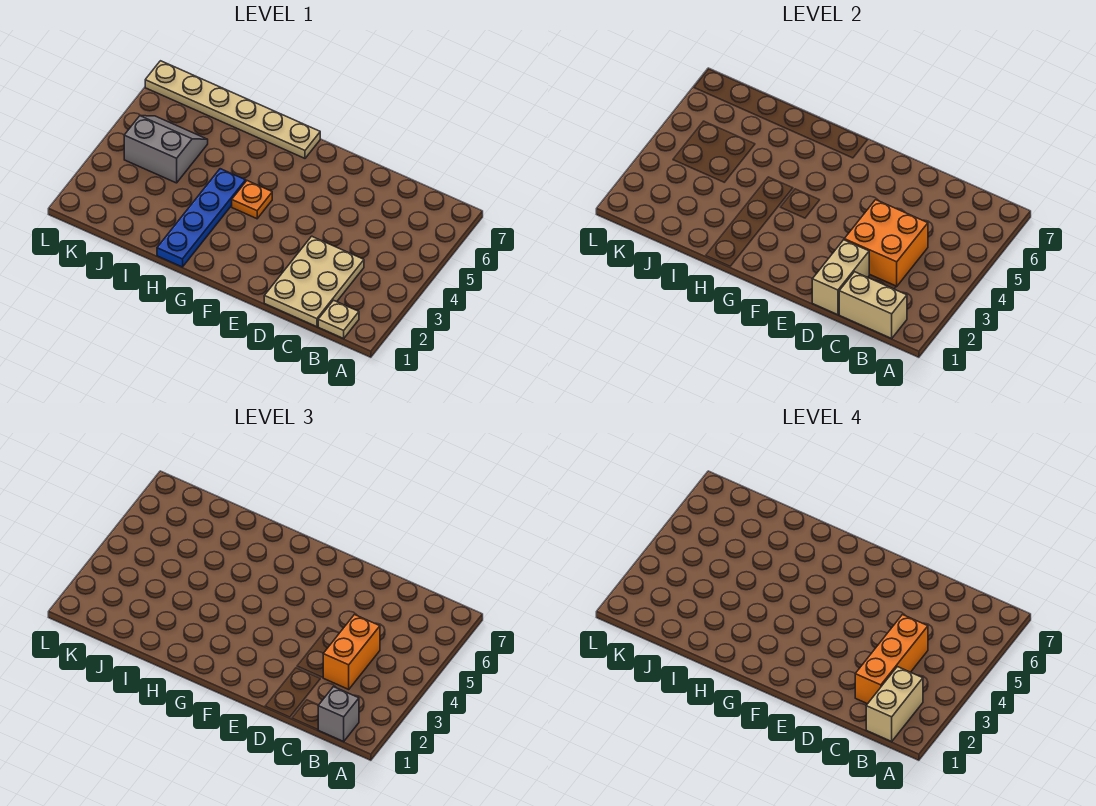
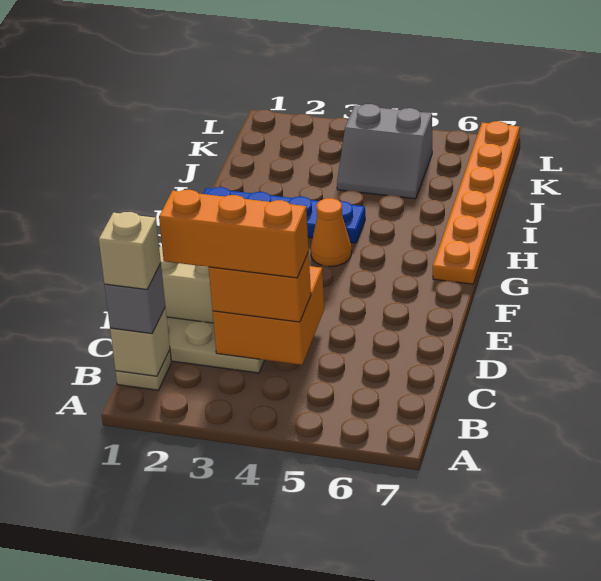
tan brick B1:C1 level 2 -> tan brick B1 level 2
tan brick B1:B2 level 4 -> tan brick B1 level 4
orange plate G4 level 1 -> orange cone G4 level 1
tan plate G7:L7 level 1 -> orange plate G7:L7 level 1
grey slope J4:K5 level 1 top 4 -> grey slope J4:K5 level 1 top K

